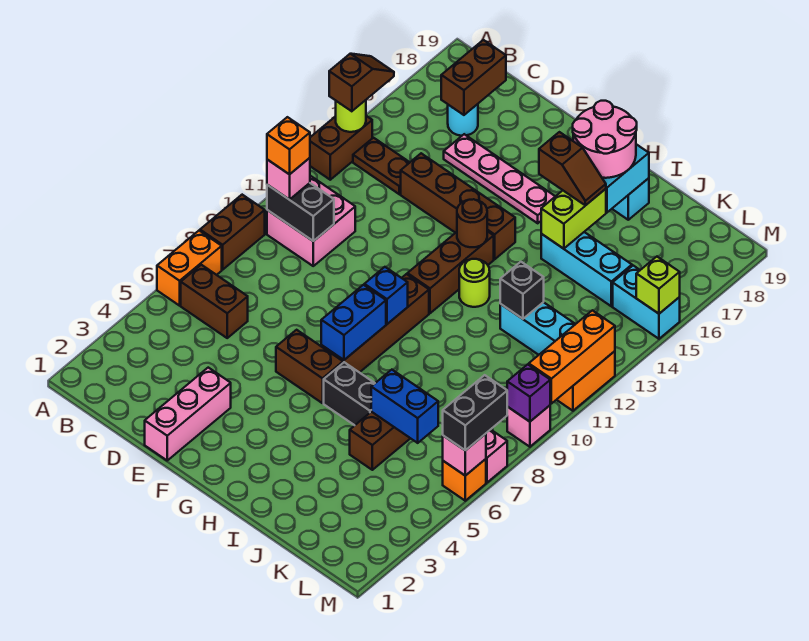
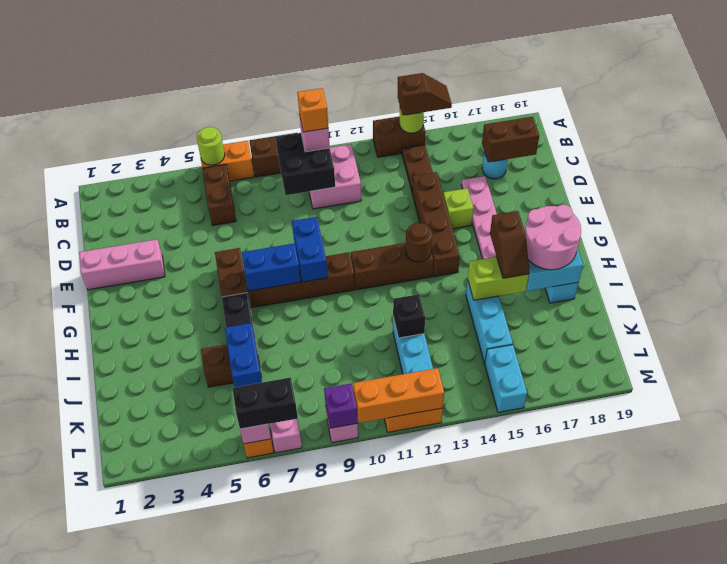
black brick B10:C10 level 2 -> black brick B9:C10 level 2
blue brick G9 level 2 -> blue brick F9:G9 level 2
lime round brick H12 level 1 -> lime round brick A6 level 2
lime brick M15 level 2 -> lime brick E15 level 1

